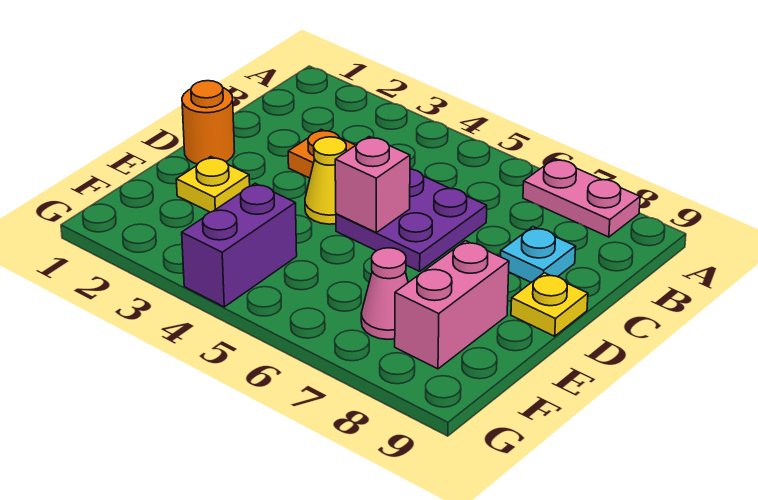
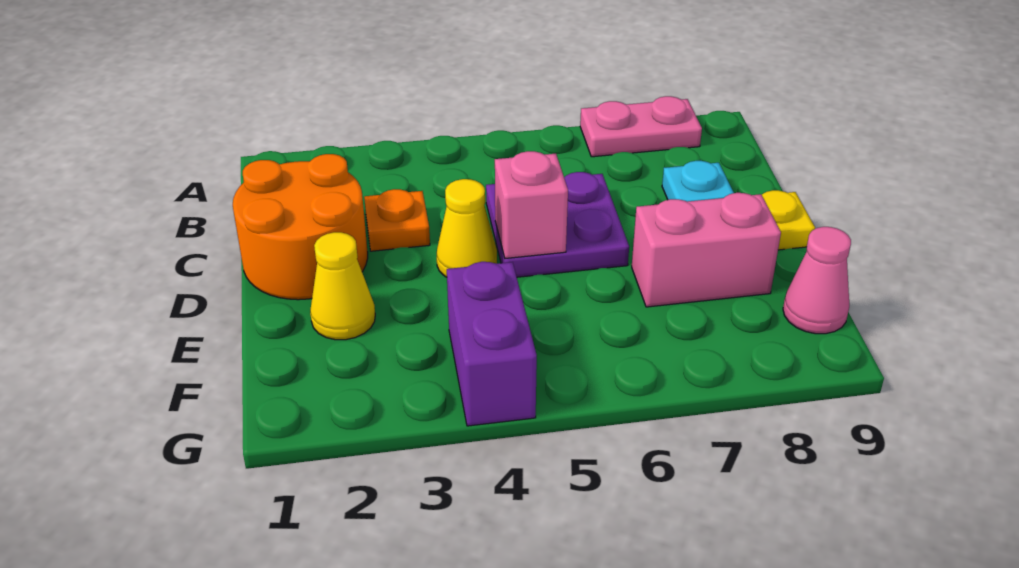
orange round brick D1 level 1 -> orange round brick C1:D2 level 1
yellow plate E2 level 1 -> yellow cone E2 level 1
pink brick E8:F8 level 1 -> pink brick E7:E8 level 1
pink cone F7 level 1 -> pink cone F9 level 1

